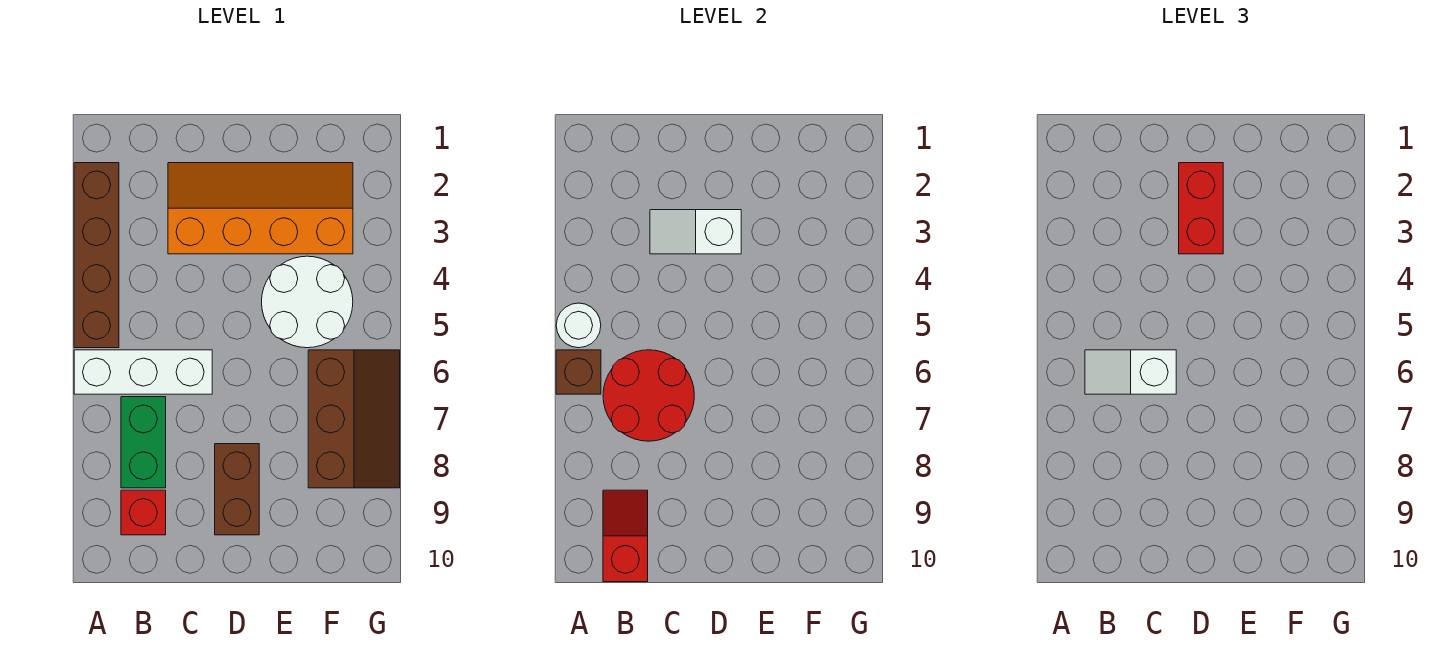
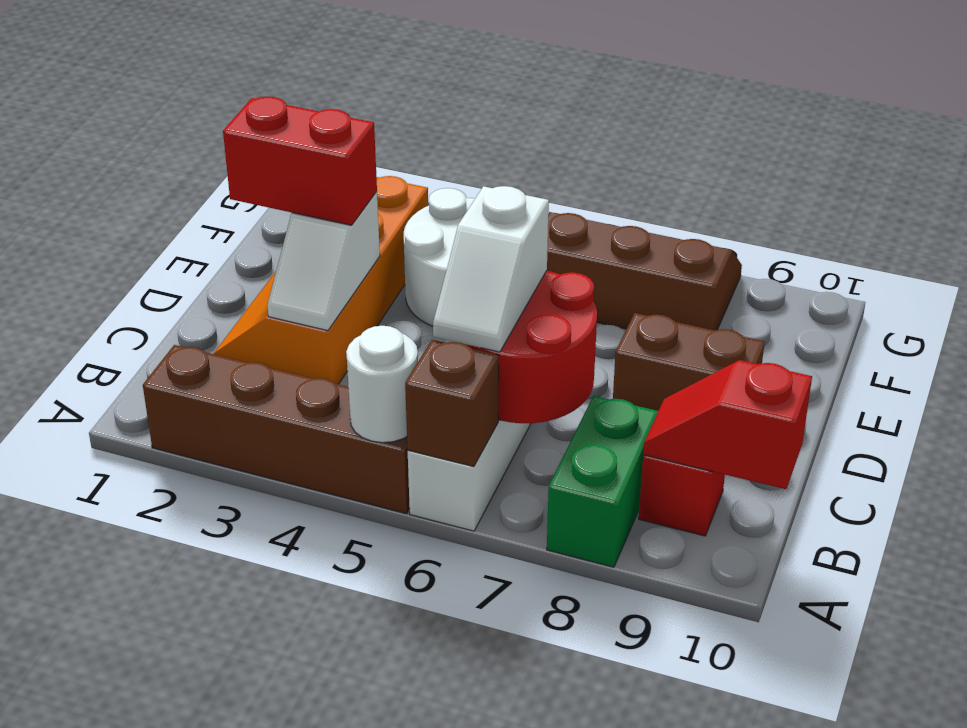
green brick B7:B8 level 1 -> green brick A8:B8 level 1

